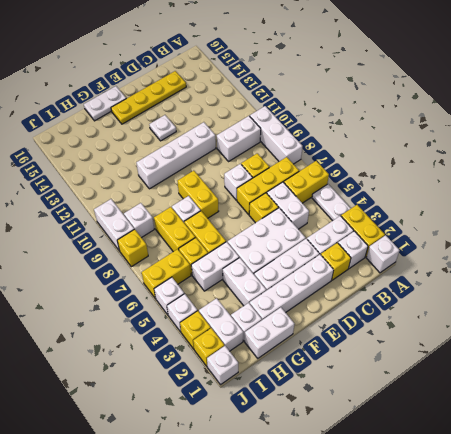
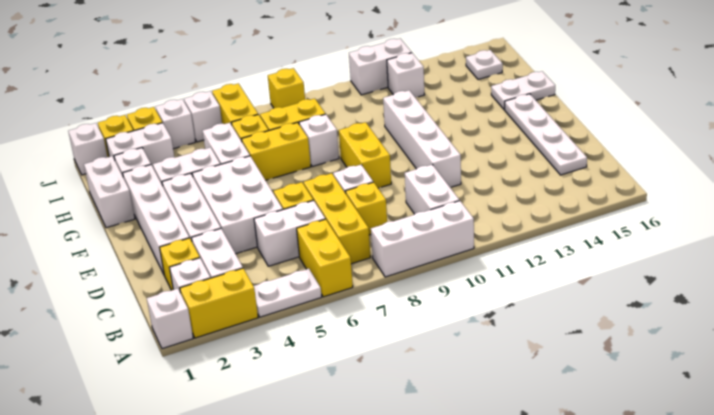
yellow plate C15:F15 level 1 -> white plate C15:F15 level 1
white plate E13 level 1 -> white plate I15 level 1
yellow brick F8:F9 level 1 -> yellow brick E9:F9 level 1
white plate F16:G16 level 1 -> white plate G15:G16 level 1
white brick I9 level 1 -> white brick I12 level 1
white brick J9:J10 level 1 -> white brick J11:J12 level 1

